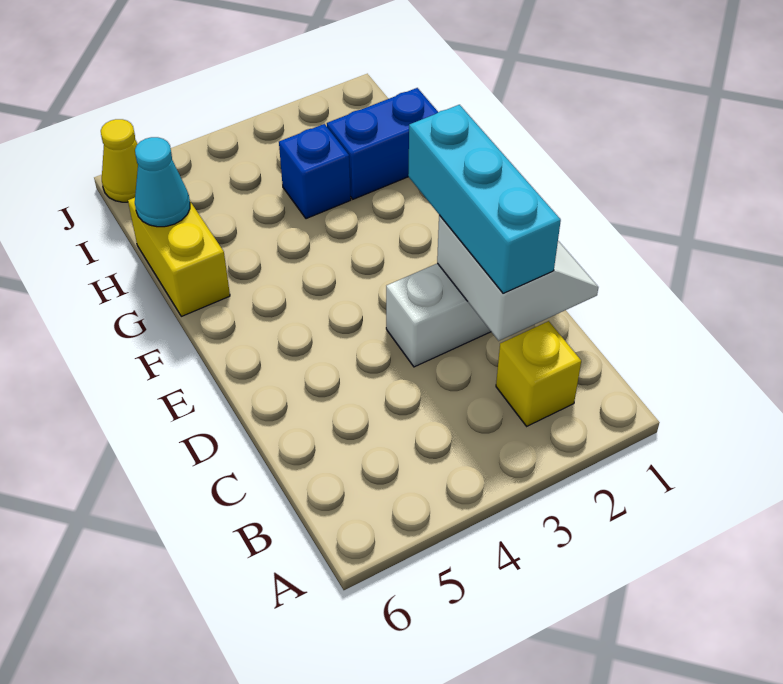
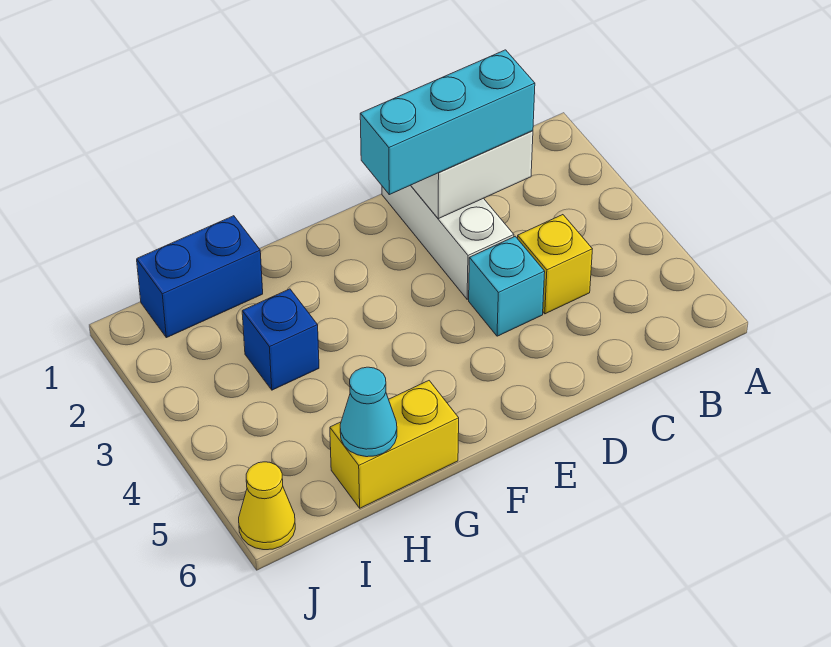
yellow brick B2 level 1 -> yellow brick C4 level 1
none -> cyan brick D4 level 1
blue brick H1:H2 level 1 -> blue brick H1:I1 level 1

